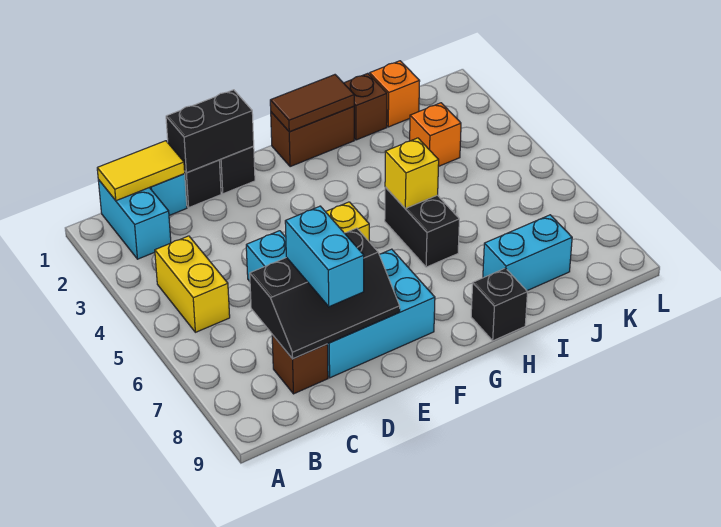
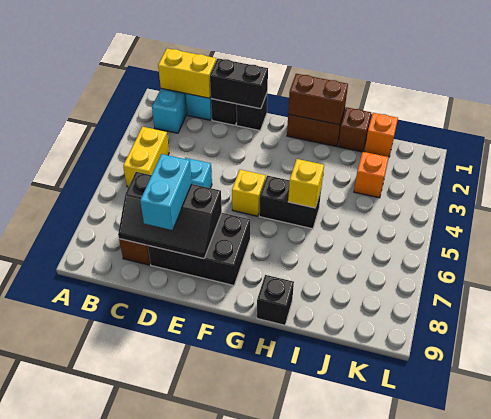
yellow tile B1:C1 level 2 -> yellow brick B1:C1 level 2
cyan brick D7:F8 level 1 -> black brick D7:F8 level 1
brown tile G1:H1 level 2 -> brown brick G1:H1 level 2
black brick H5:H6 level 1 -> black brick G5:H5 level 1
cyan brick I8:J8 level 1 -> none

